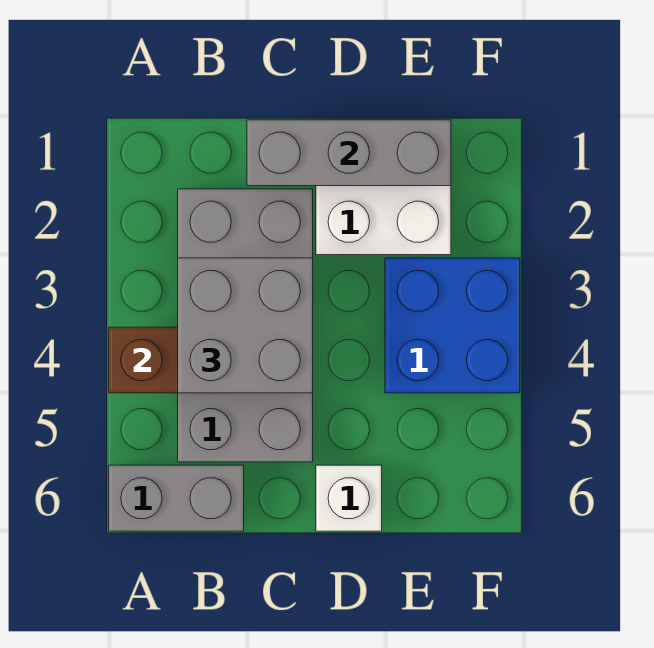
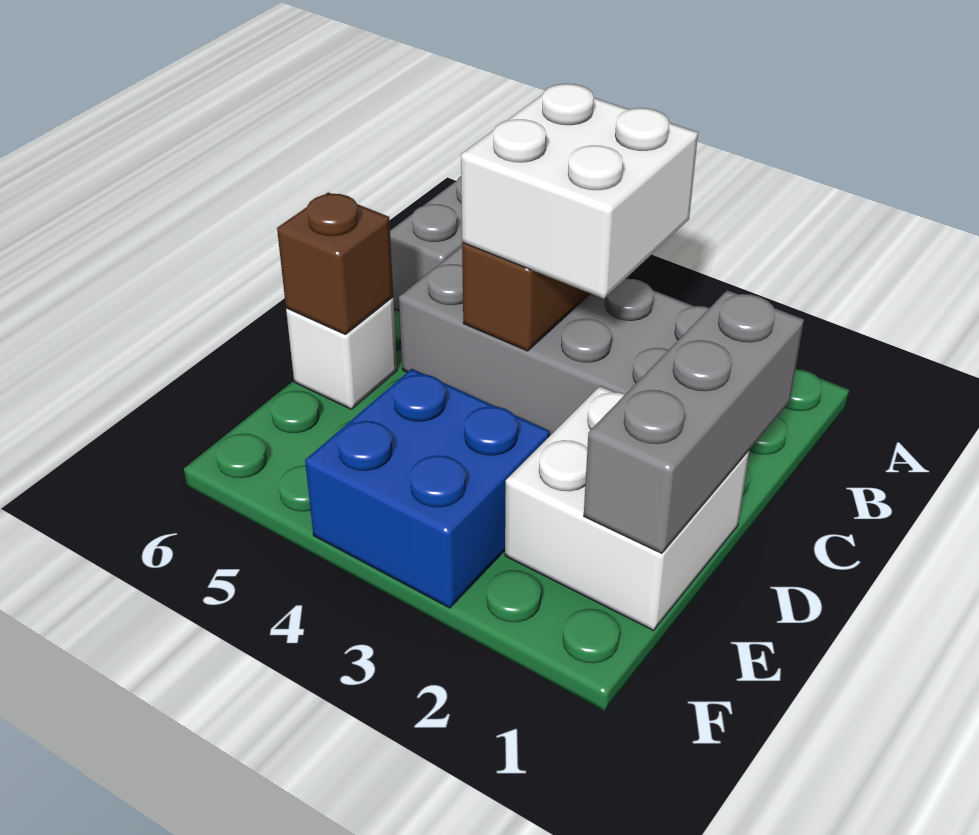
grey brick B3:C4 level 3 -> white brick B3:C4 level 3
none -> brown brick D6 level 2

